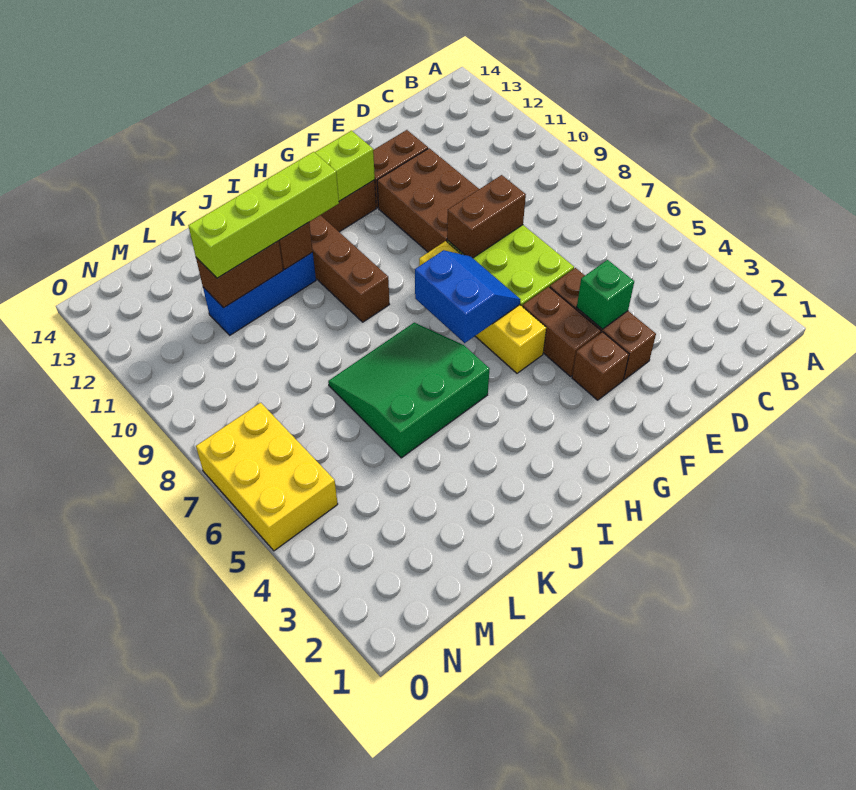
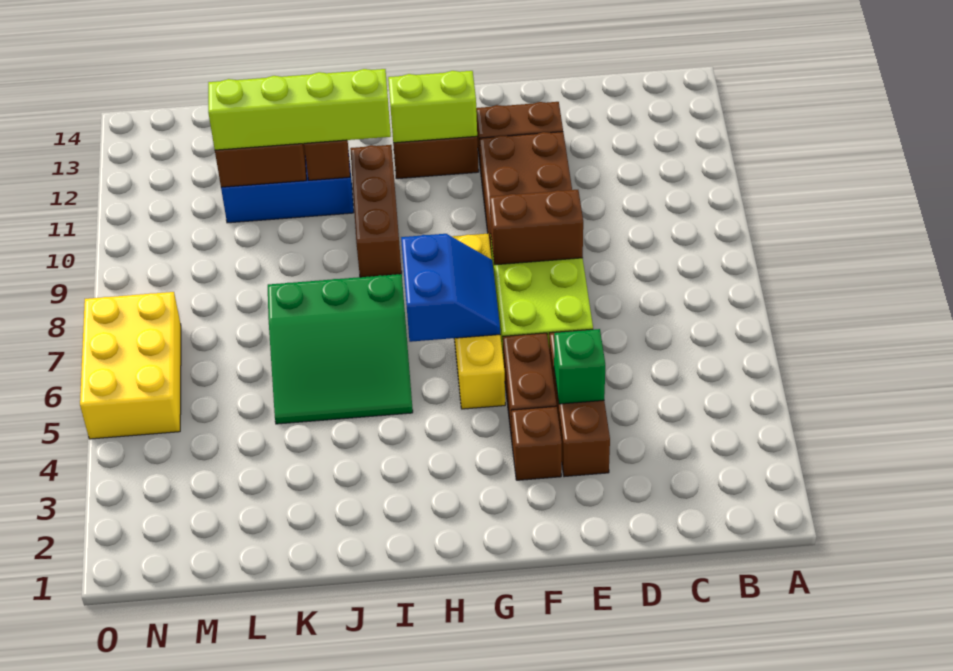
green slope I5:K7 level 1 top 5 -> green slope I5:K7 level 1 top 7

